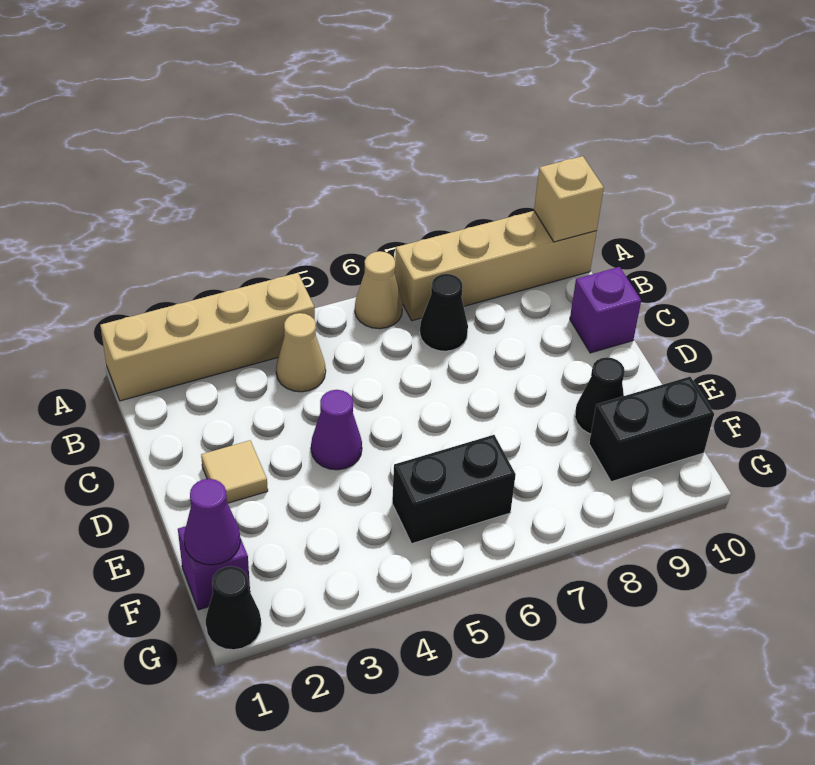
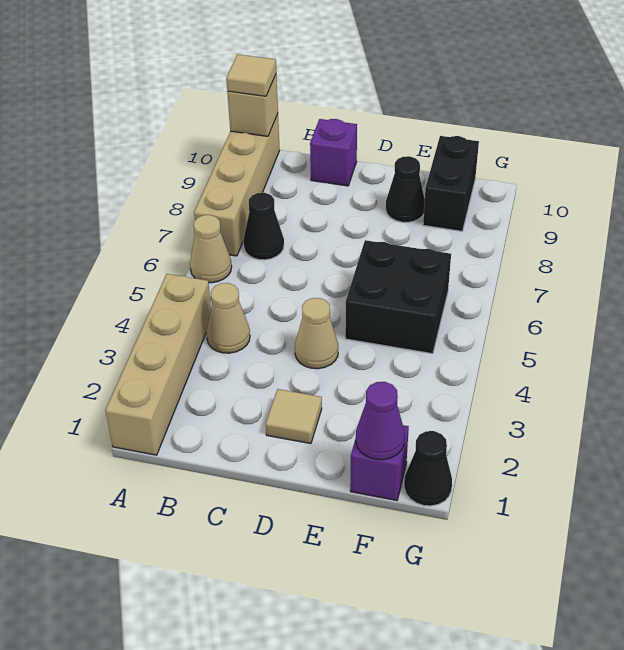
none -> tan tile A10 level 3
purple cone D4 level 1 -> tan cone D4 level 1
black brick F5:F6 level 1 -> black brick E5:F6 level 1

